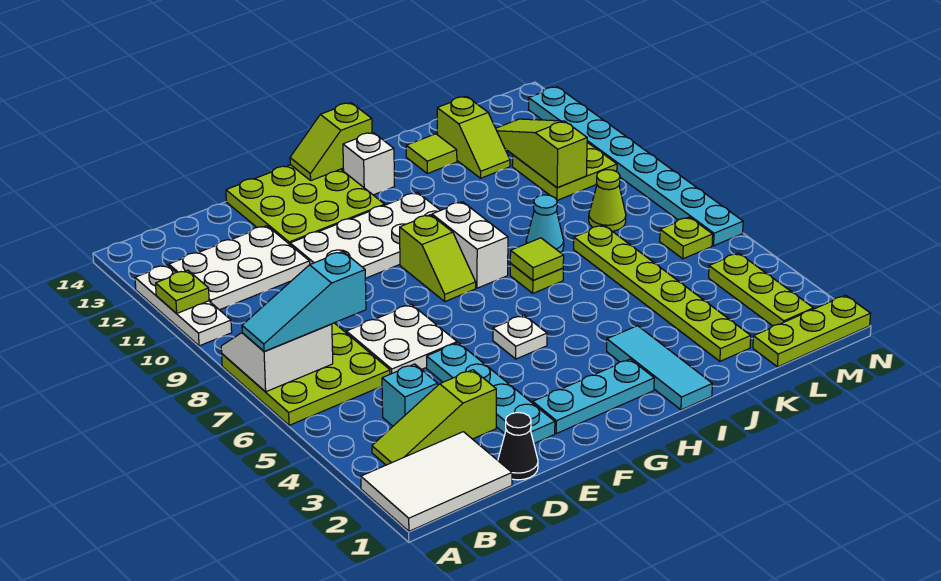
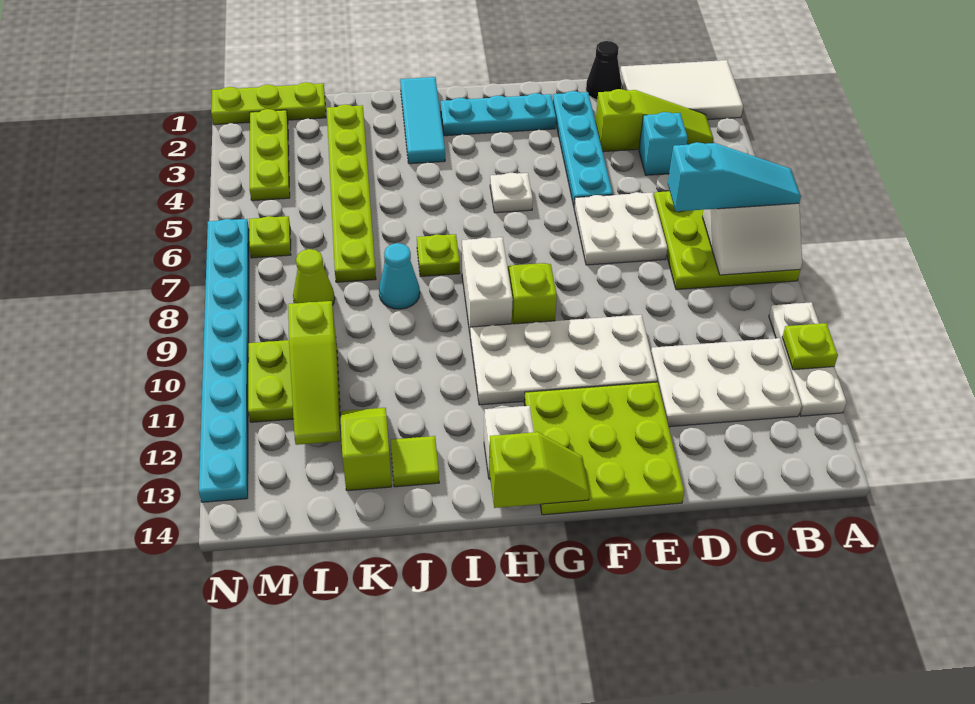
lime tile I7 level 2 -> none

